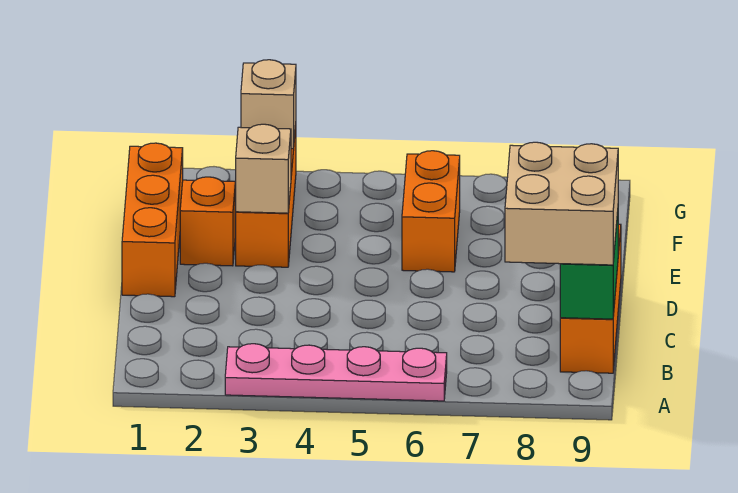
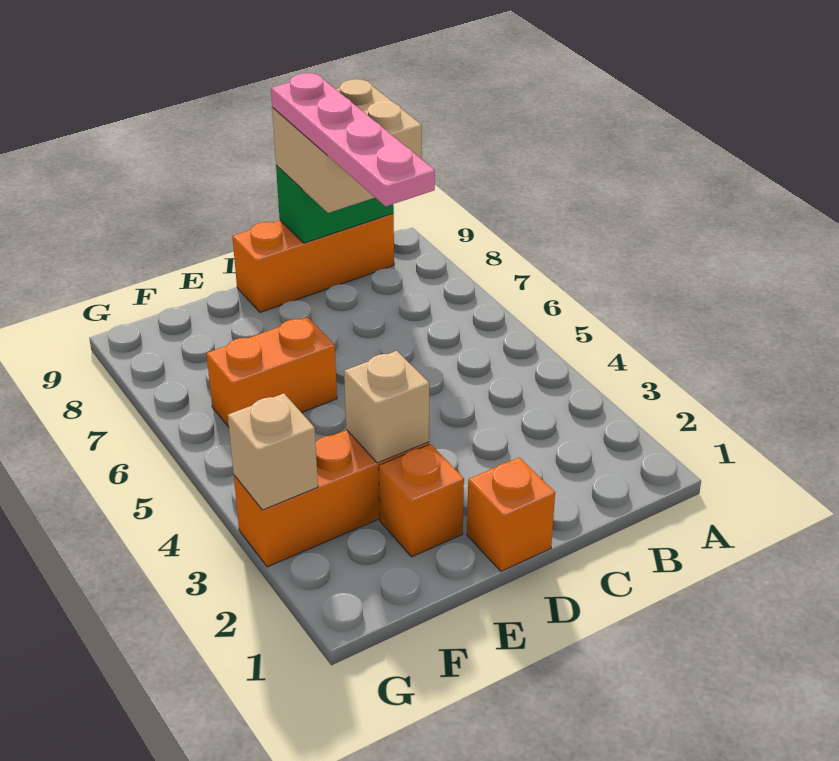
pink plate A3:A6 level 1 -> pink plate C6:C9 level 4
orange brick D1:F1 level 1 -> orange brick D1 level 1

